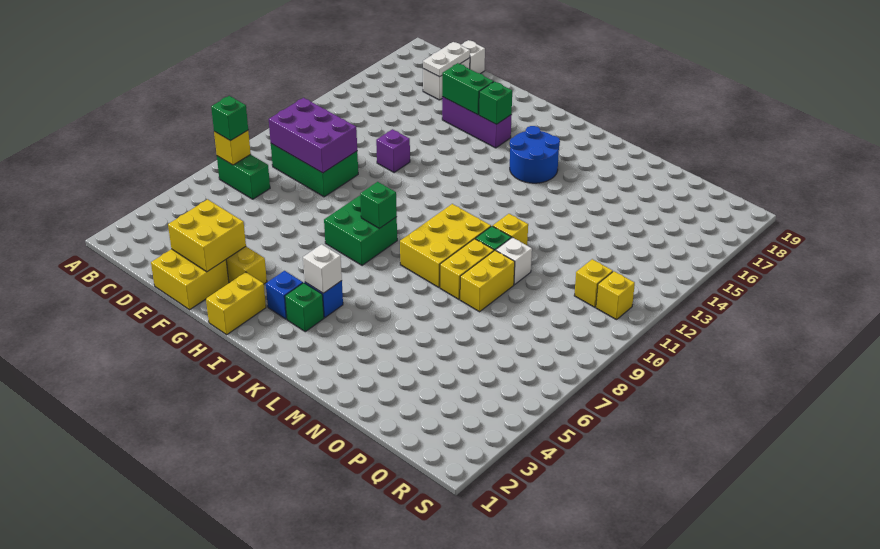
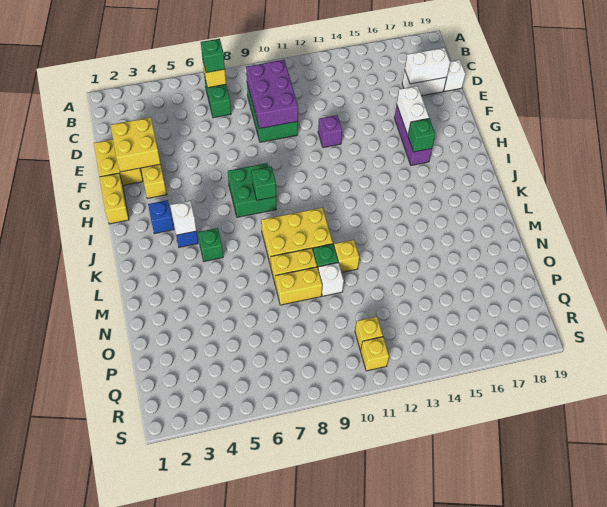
white plate D17:D18 level 2 -> white brick D17:D18 level 2
green brick F16:G16 level 2 -> white brick F16:G16 level 2
yellow brick H1:H2 level 1 -> yellow brick G1:H1 level 1
green brick J3 level 1 -> green brick K5 level 1
blue round brick J15:K16 level 1 -> none

